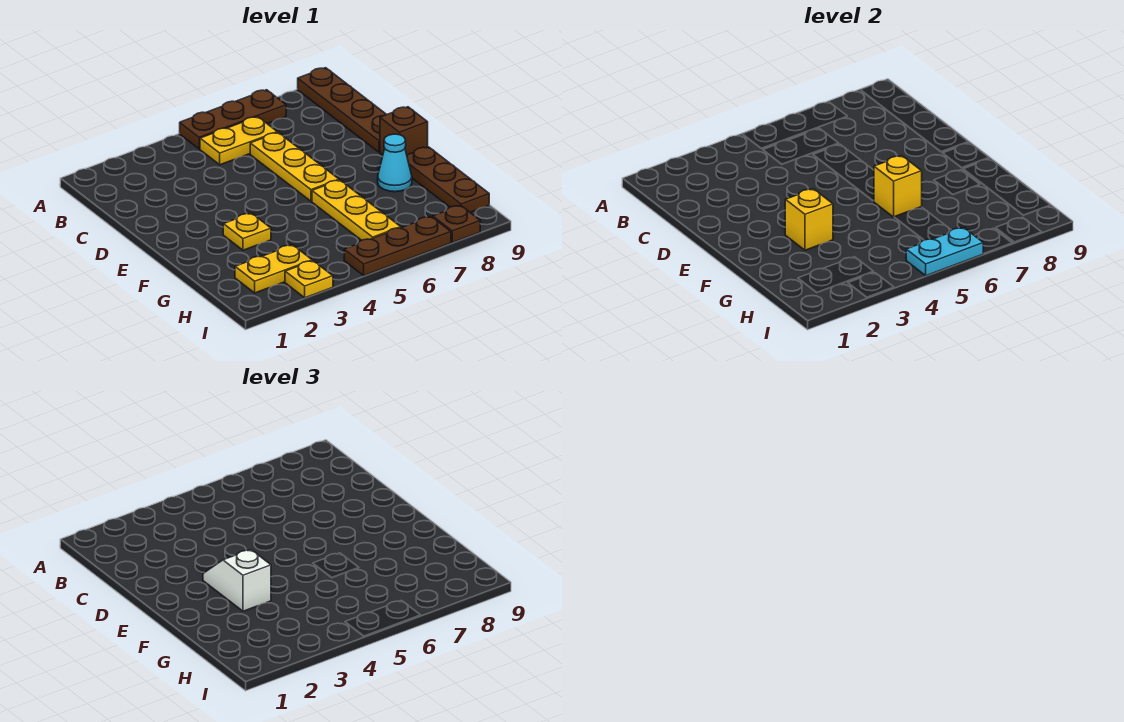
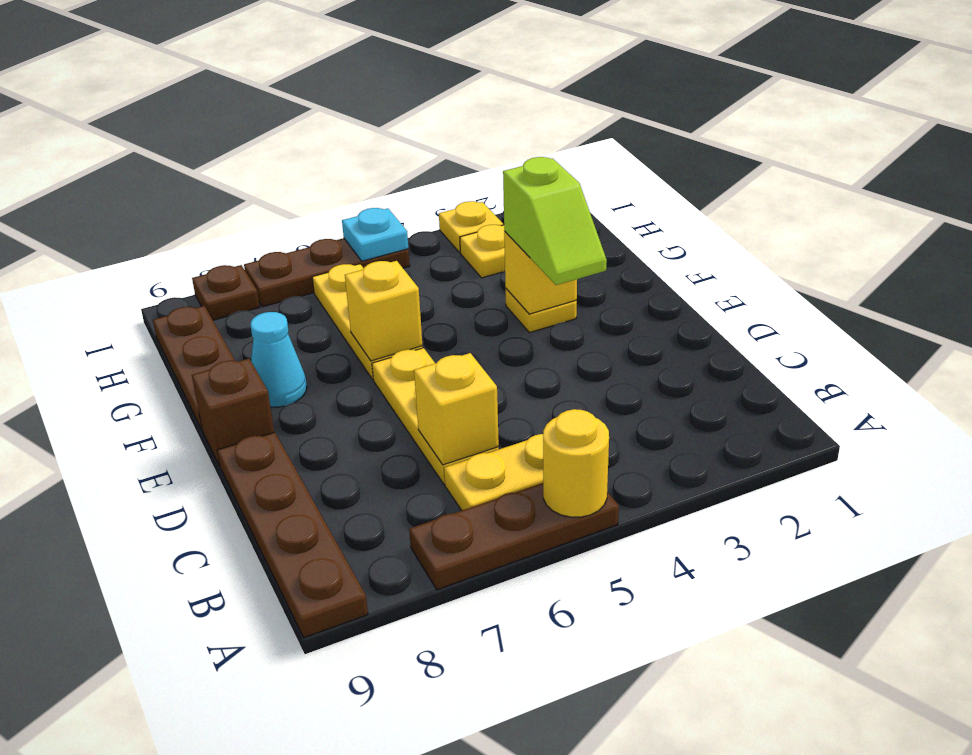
none -> yellow round brick A5 level 2
none -> yellow brick C6 level 2
white slope E3:F3 level 3 top F -> lime slope E3:F3 level 3 top F
cyan plate I5:I6 level 2 -> cyan plate I5 level 2

